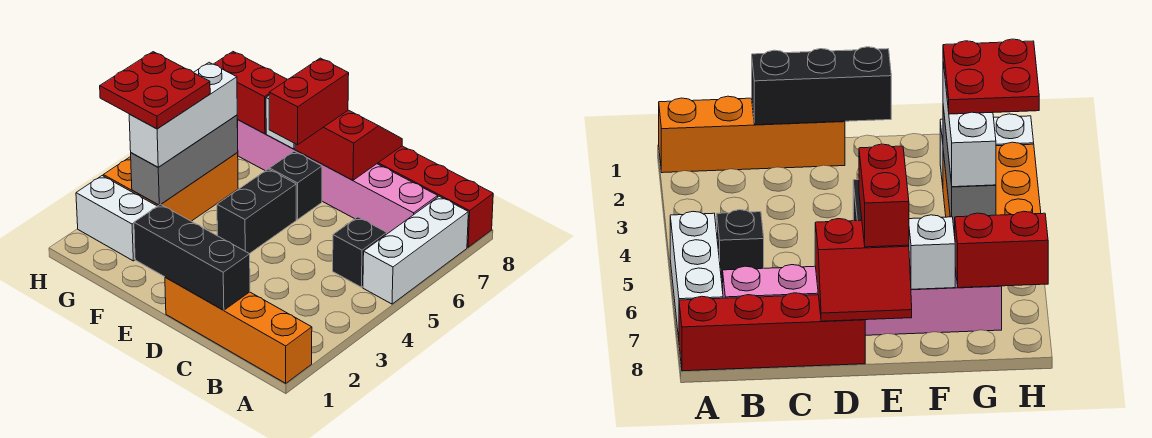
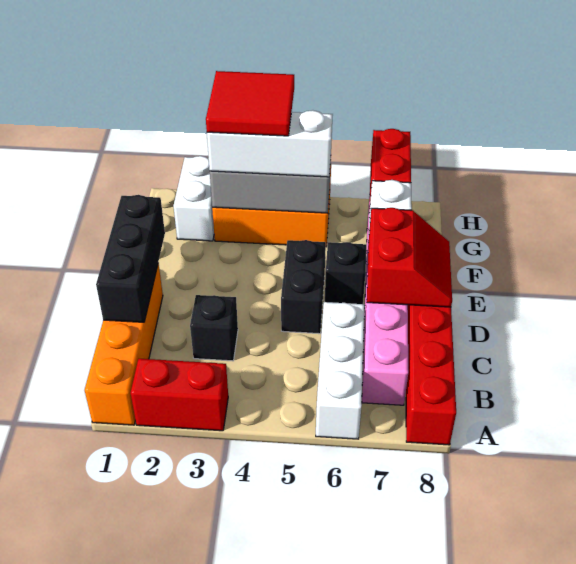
white brick A5:A7 level 1 -> white brick A6:C6 level 1
black brick B5 level 1 -> black brick C3 level 1
black brick E4:E5 level 1 -> black brick D5:E5 level 1
red brick E6:E7 level 3 -> red brick A2:A3 level 1
red plate G3:H4 level 4 -> red tile G3:H4 level 4

